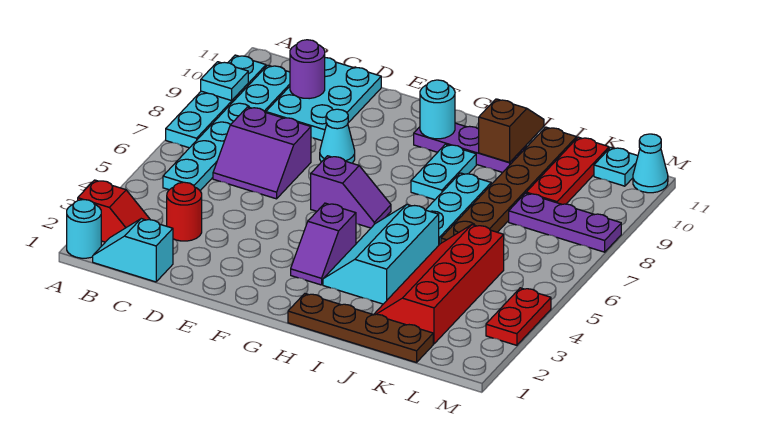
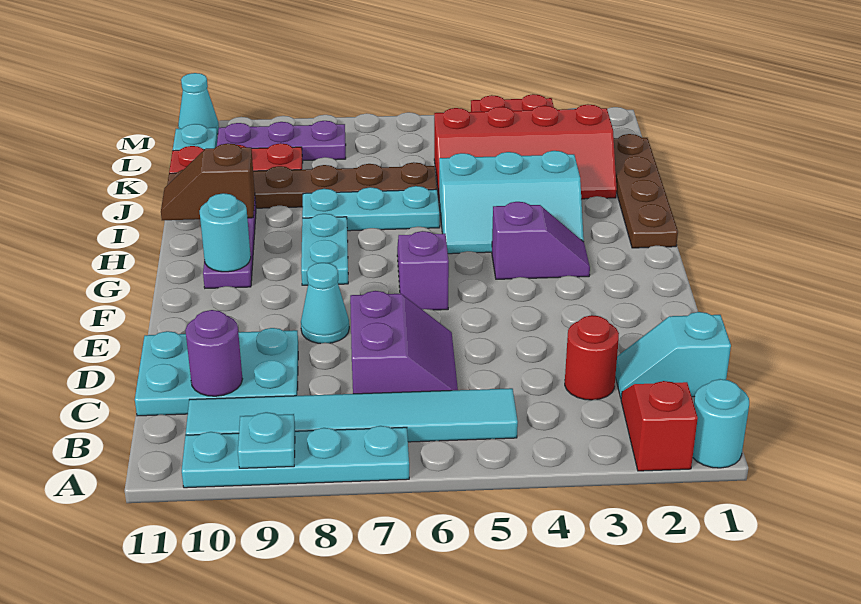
cyan slope B1:C1 level 1 top C -> cyan slope C1:C2 level 1 top 1
cyan plate B5:B10 level 1 -> cyan tile B5:B10 level 1
cyan plate H8:H9 level 1 -> cyan plate G8:H8 level 1
purple plate K8:M8 level 1 -> purple plate L8:L10 level 1

